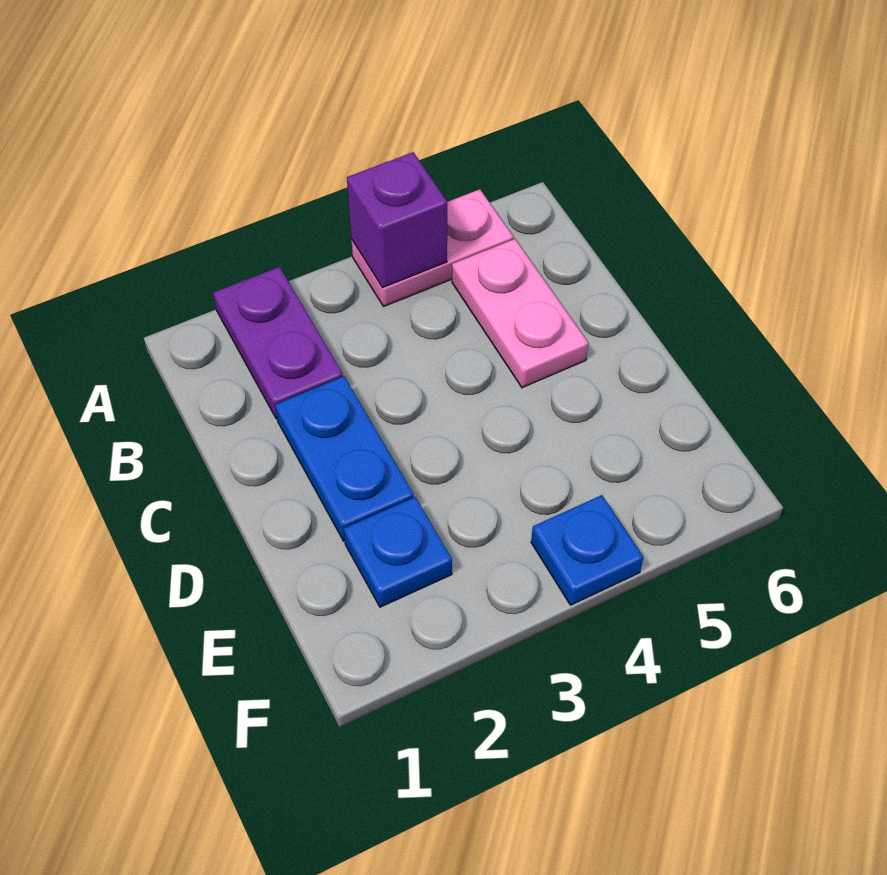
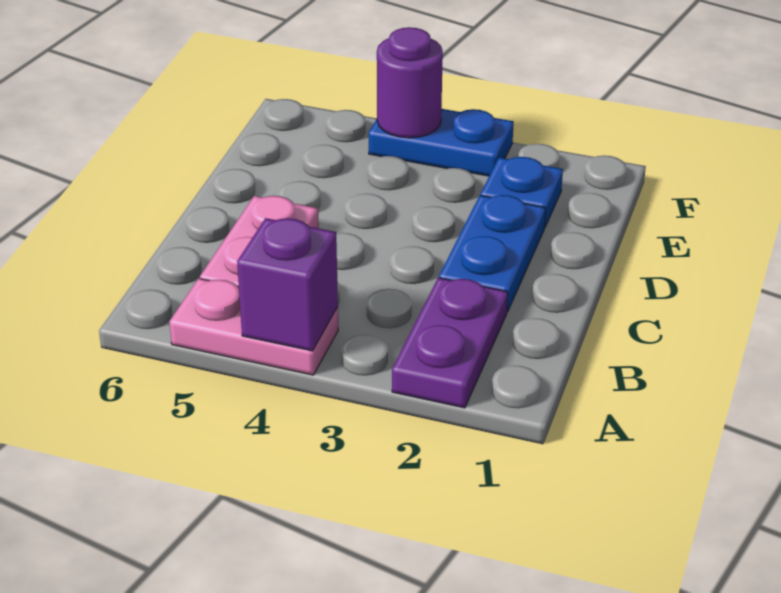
blue plate F4 level 1 -> blue plate F3:F4 level 1
none -> purple round brick F4 level 2

